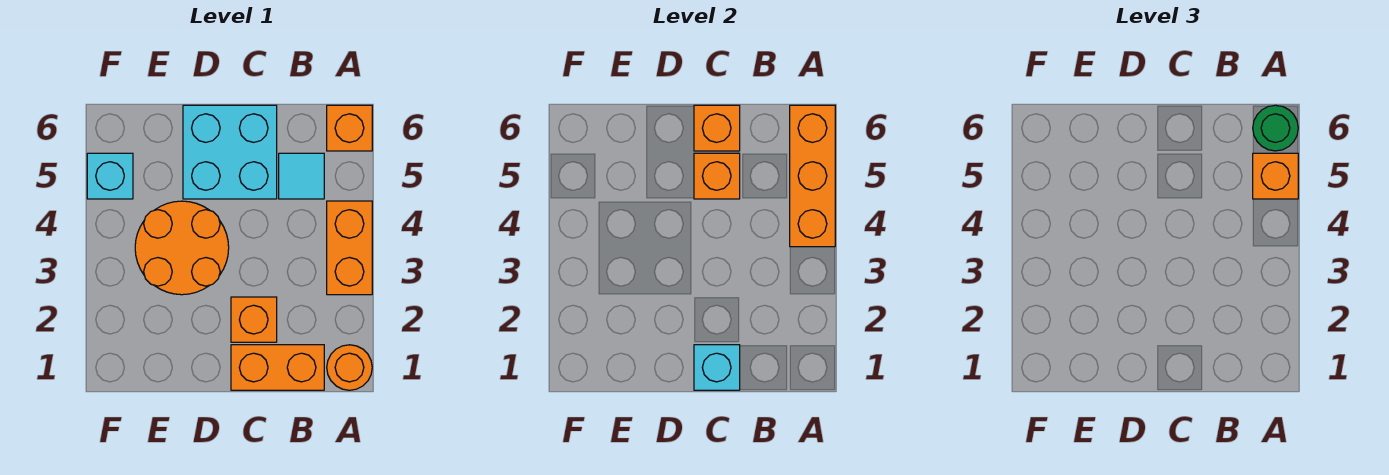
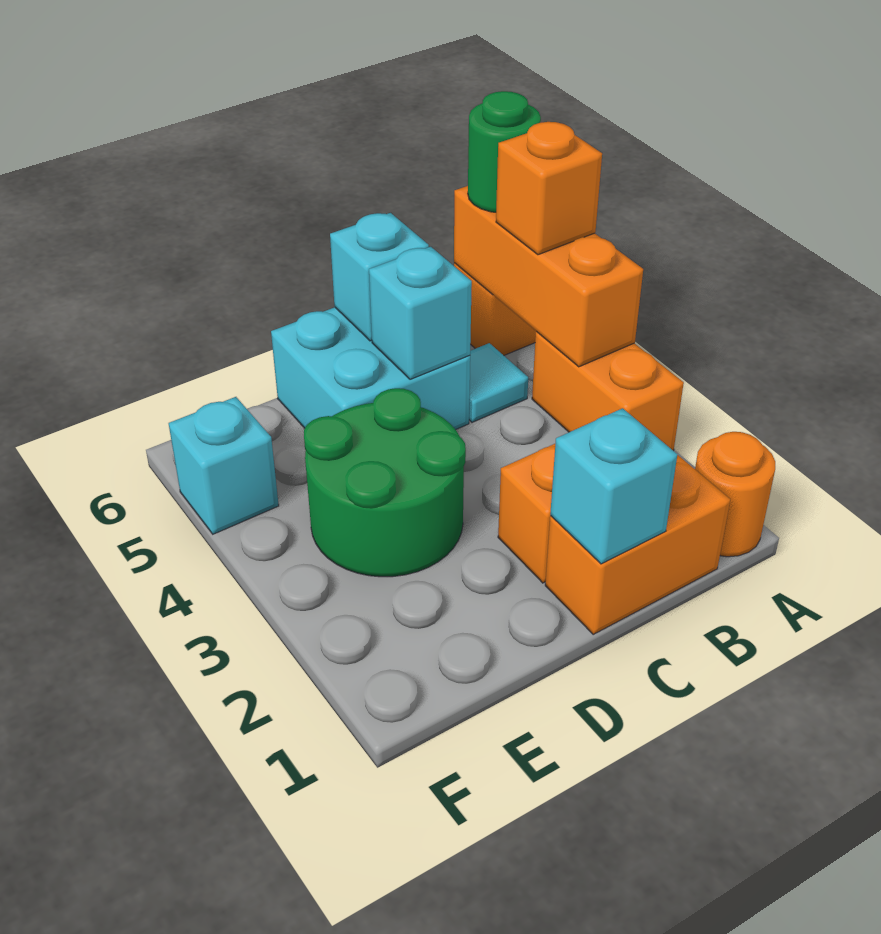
orange brick C5 level 2 -> cyan brick C5 level 2
orange brick C6 level 2 -> cyan brick C6 level 2
orange round brick D3:E4 level 1 -> green round brick D3:E4 level 1

